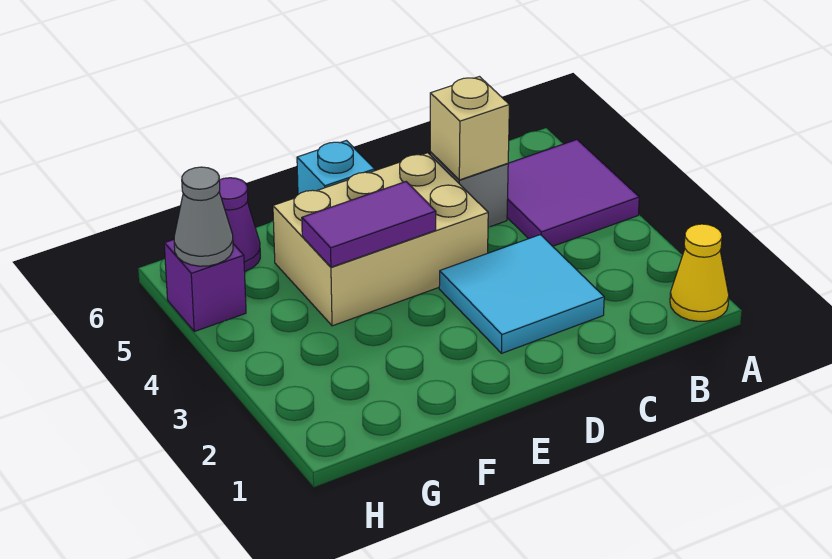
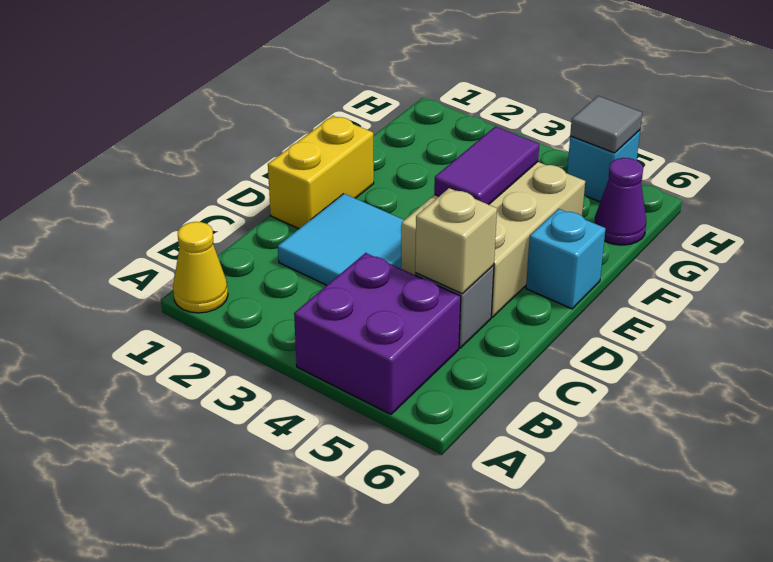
purple tile A4:B5 level 1 -> purple brick A4:B5 level 1
none -> yellow brick D1:E1 level 1
purple brick H5 level 1 -> cyan brick H5 level 1
grey cone H5 level 2 -> grey tile H5 level 2

